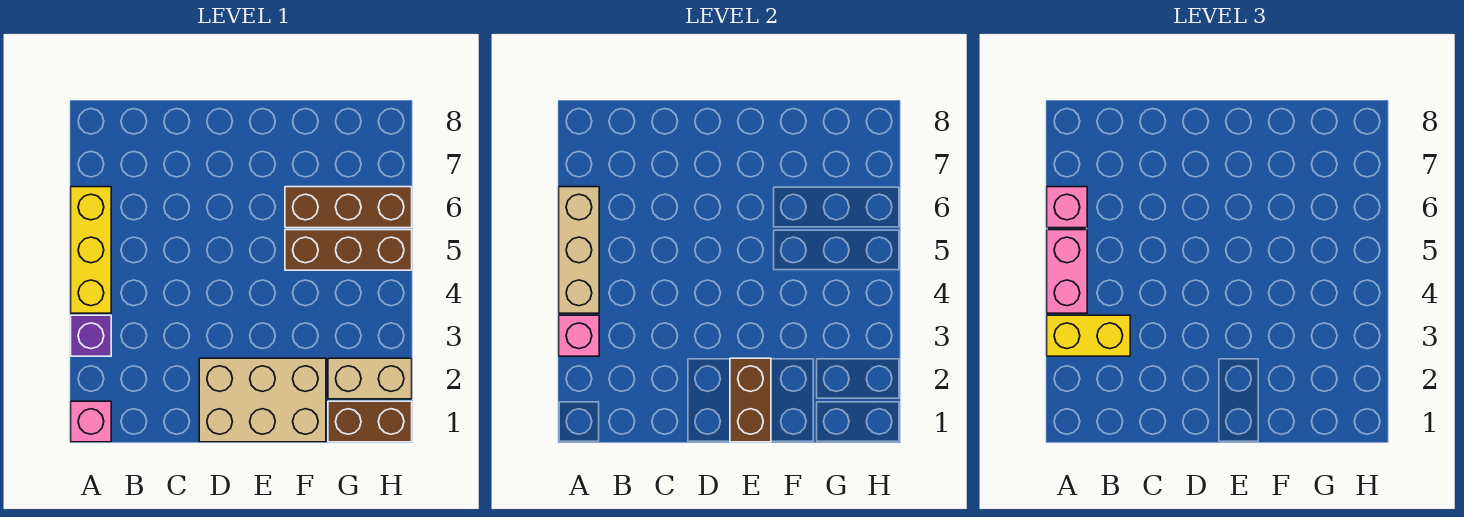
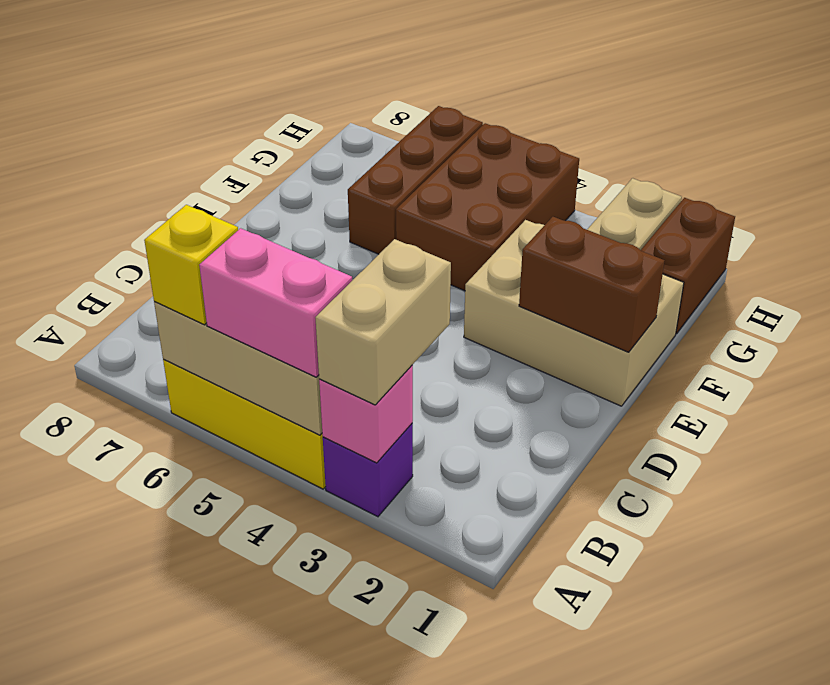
pink brick A1 level 1 -> none
yellow brick A3:B3 level 3 -> tan brick A3:B3 level 3
pink brick A6 level 3 -> yellow brick A6 level 3
tan brick D1:F2 level 1 -> tan brick E1:F3 level 1
brown brick F5:H5 level 1 -> brown brick F4:H5 level 1

